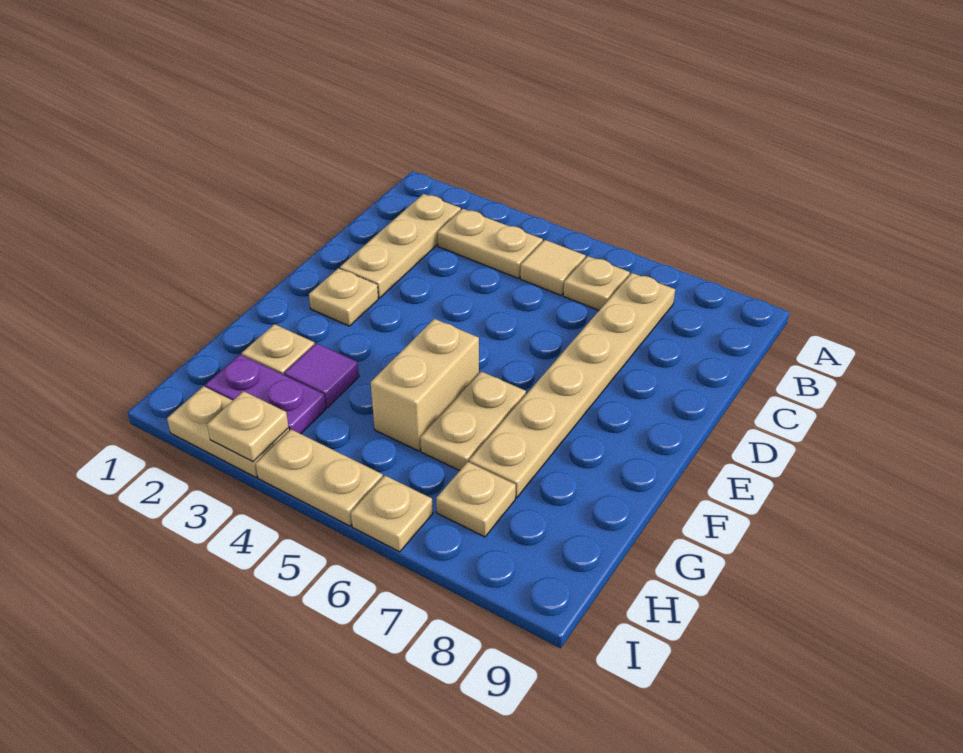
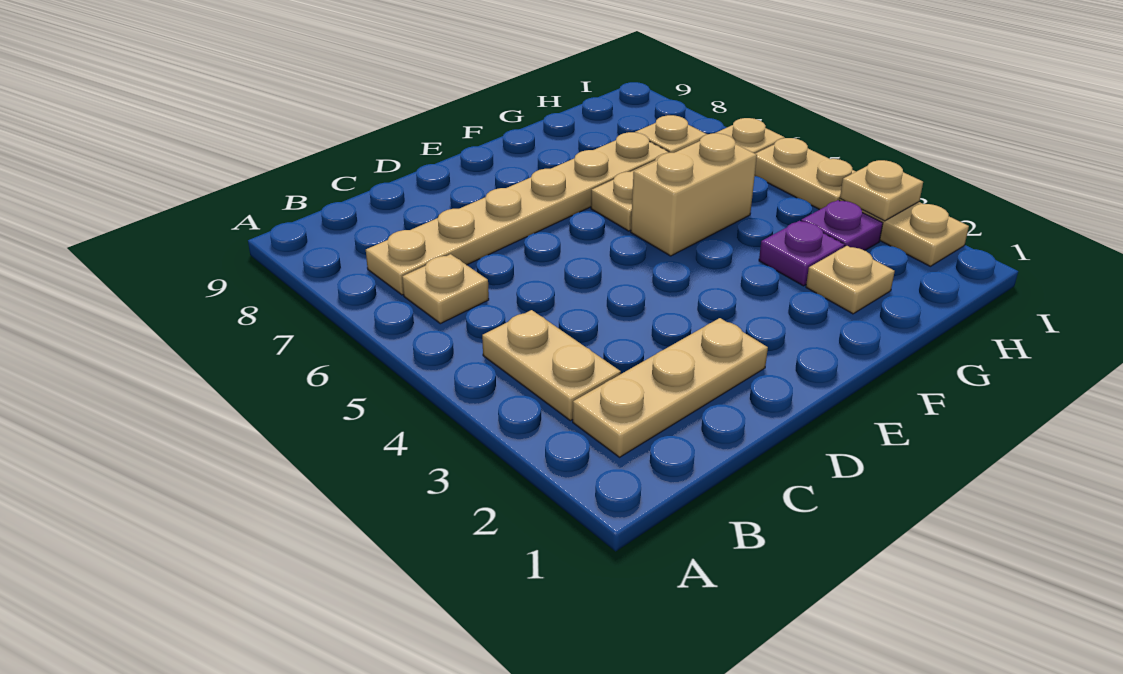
tan tile B5 level 1 -> none
tan plate E2 level 1 -> none
purple tile G3 level 1 -> purple plate G3 level 1
purple plate H2:H3 level 1 -> purple plate H3 level 1

